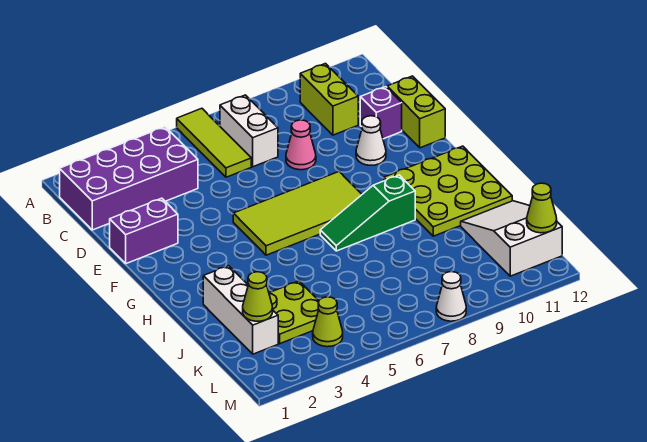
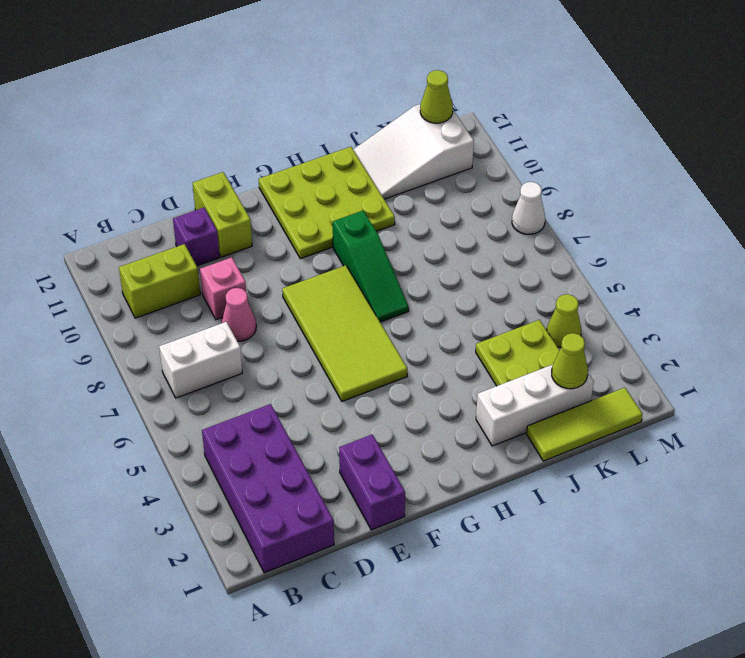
lime tile A6:C6 level 1 -> lime tile J1:L1 level 1
none -> pink brick D9 level 1
lime brick D12:E12 level 1 -> lime brick E11:E12 level 1
white cone E10 level 1 -> none

